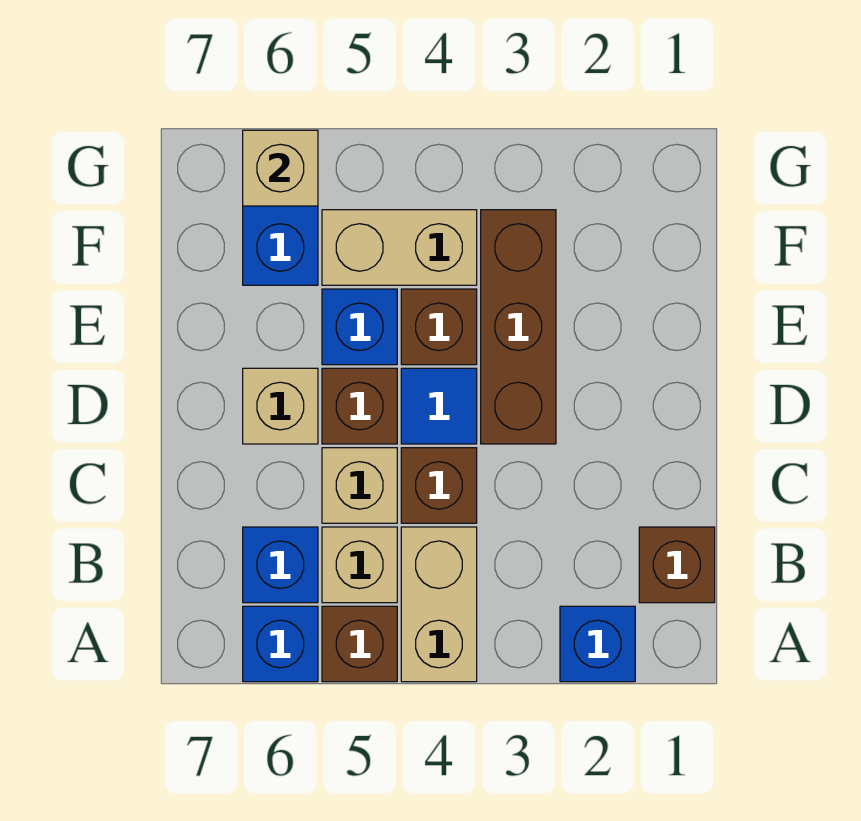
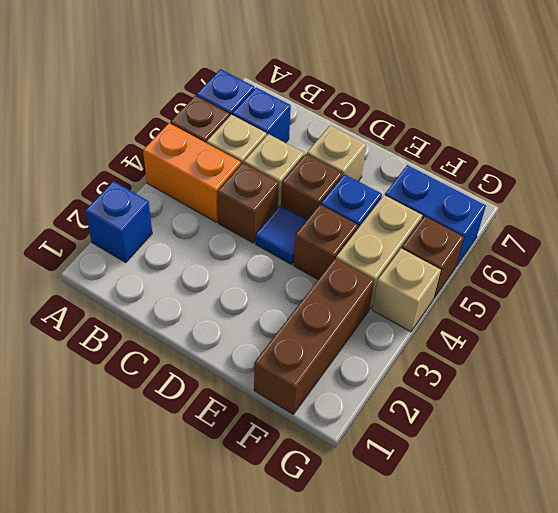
tan brick A4:B4 level 1 -> orange brick A4:B4 level 1
brown brick B1 level 1 -> brown brick G5 level 1
brown brick D3:F3 level 1 -> brown brick F1:F3 level 1
tan brick G6 level 2 -> tan brick G4 level 1

